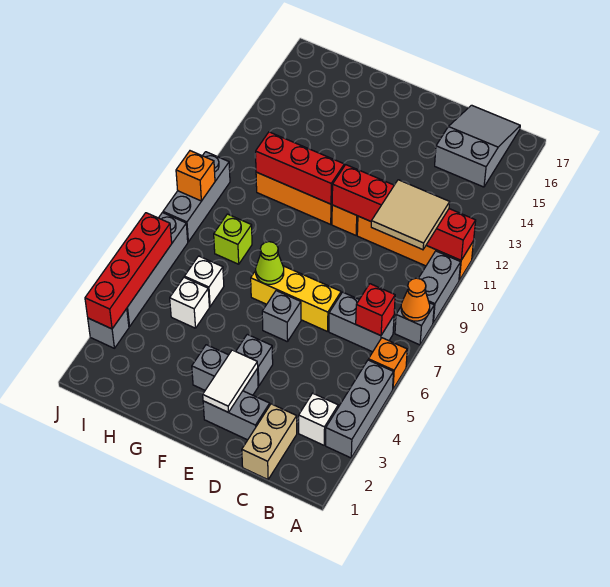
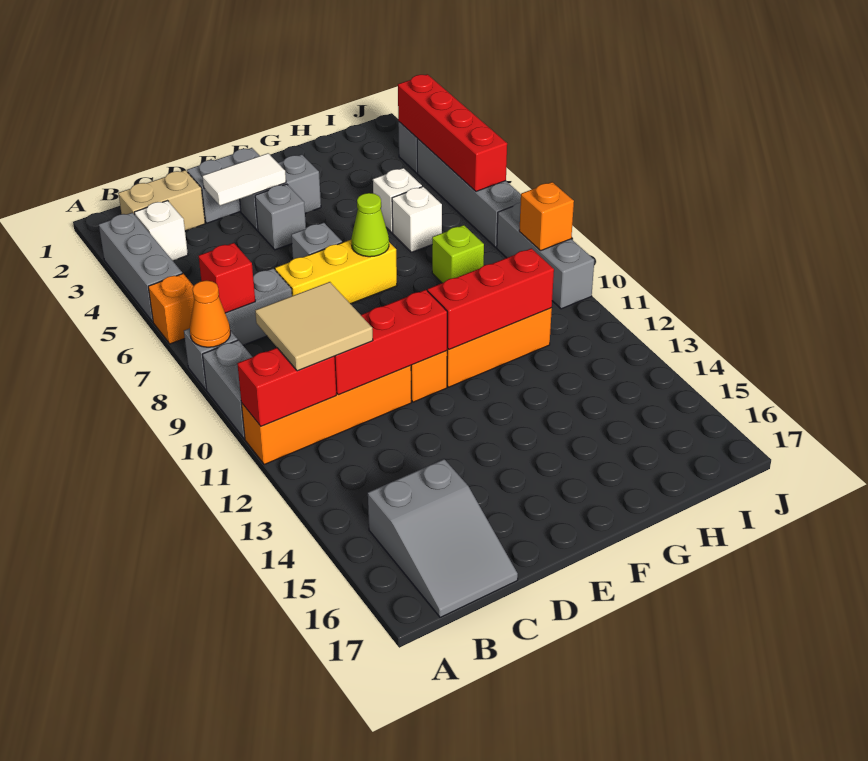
tan brick C1:C2 level 1 -> tan brick B2:C2 level 1
white tile E2:E3 level 2 -> white tile D3:E3 level 2

